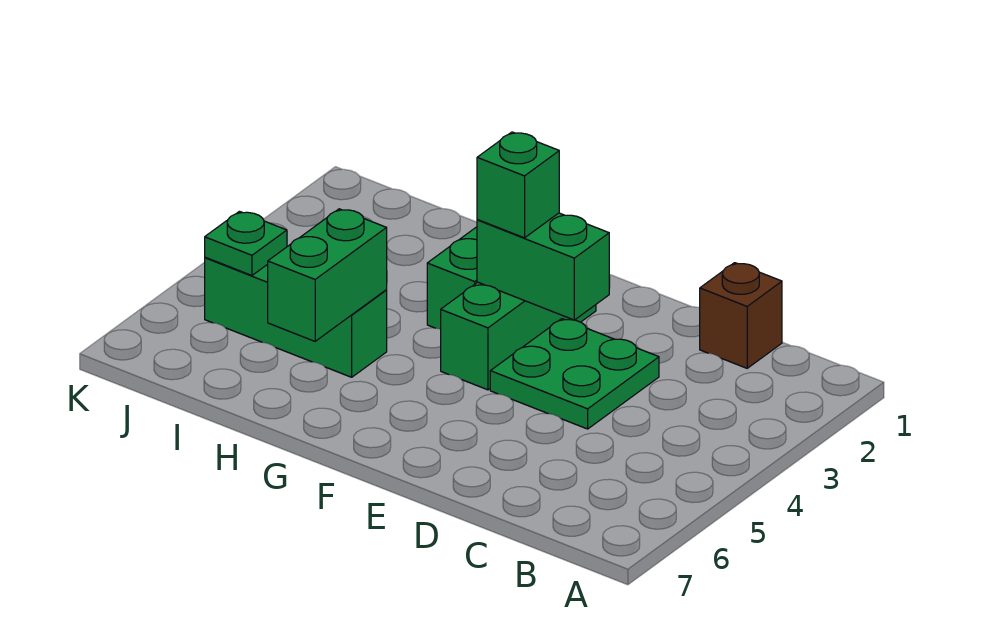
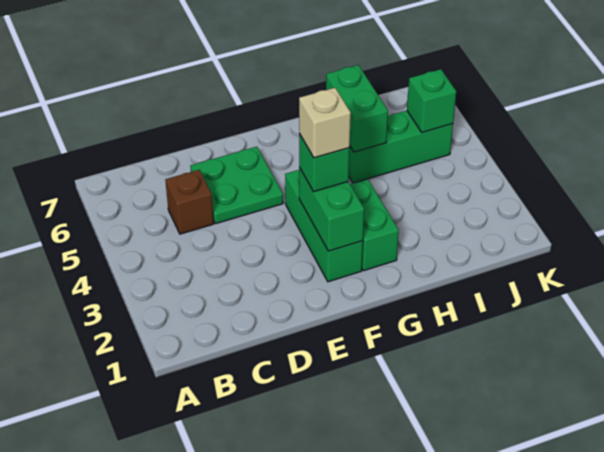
brown brick C1 level 1 -> brown brick C5 level 1
green plate D3:E4 level 1 -> green plate D5:E6 level 1
green brick E3:F3 level 2 -> green brick F2:F3 level 2
none -> tan brick F3 level 4
green plate J5 level 2 -> green brick J5 level 2

